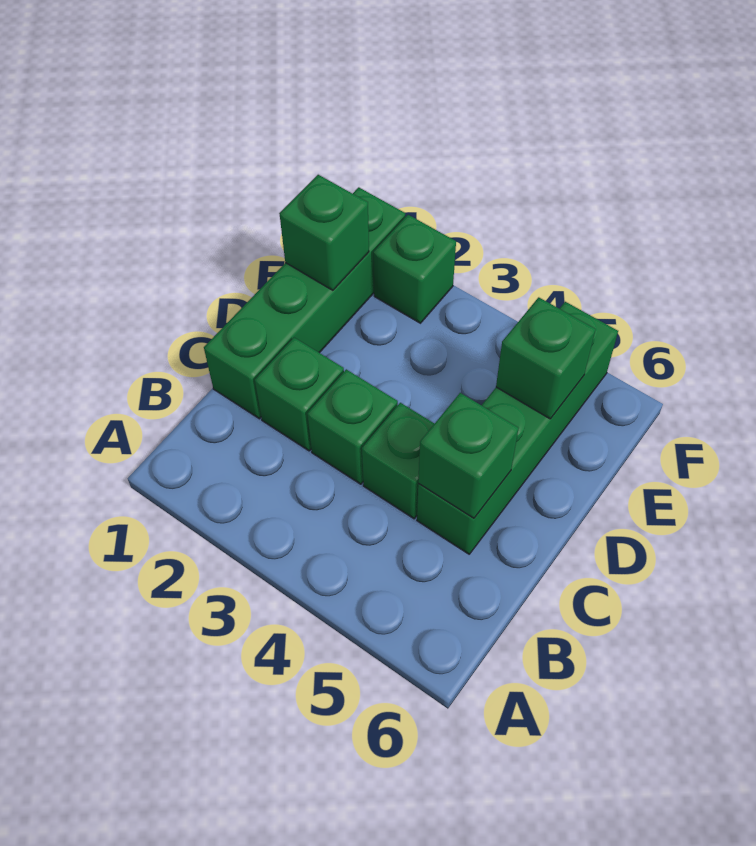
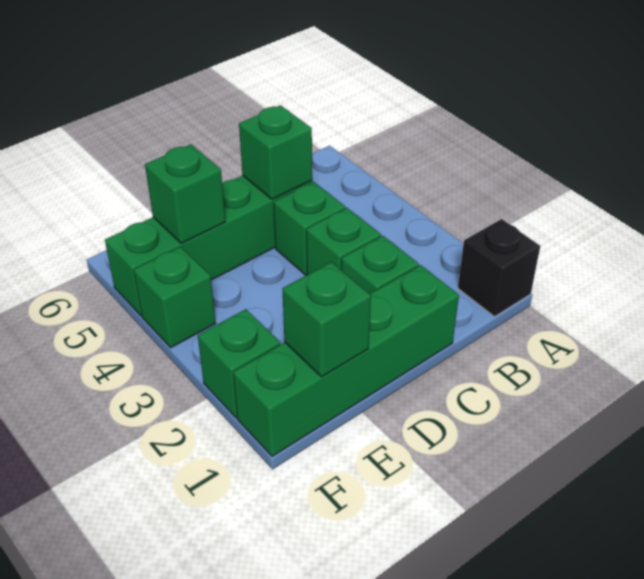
none -> black brick A1 level 1
none -> green brick F4 level 1

